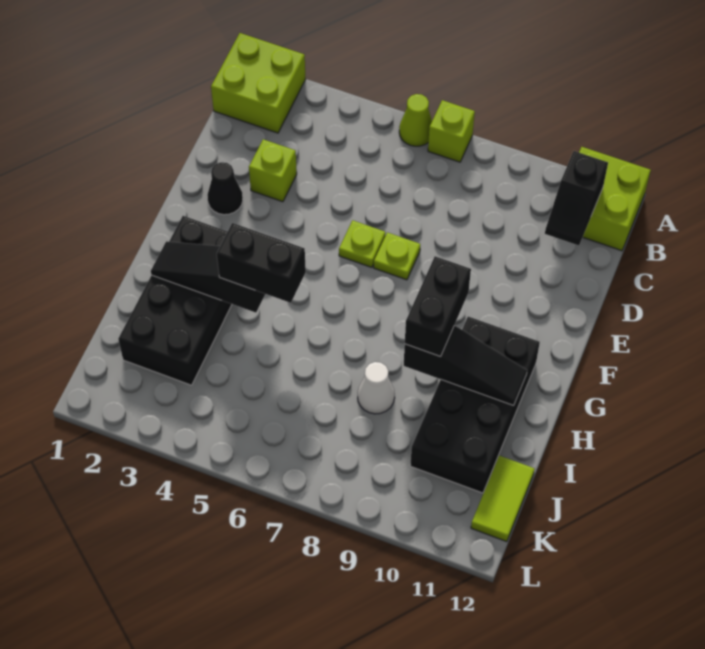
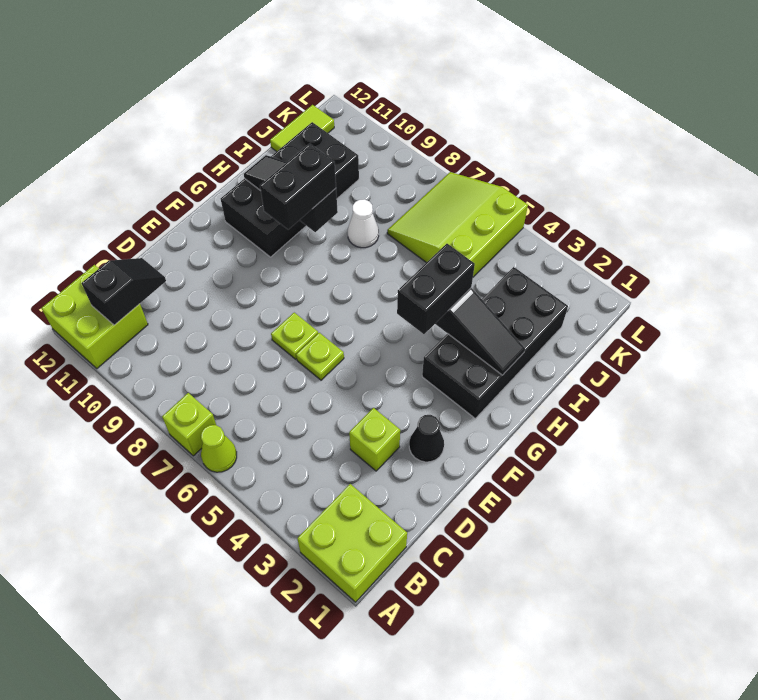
black brick H4:H5 level 3 -> black brick G4:H4 level 3
none -> lime slope J5:L7 level 1 top 5

